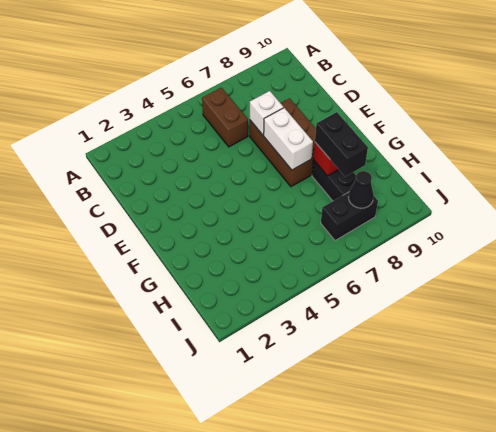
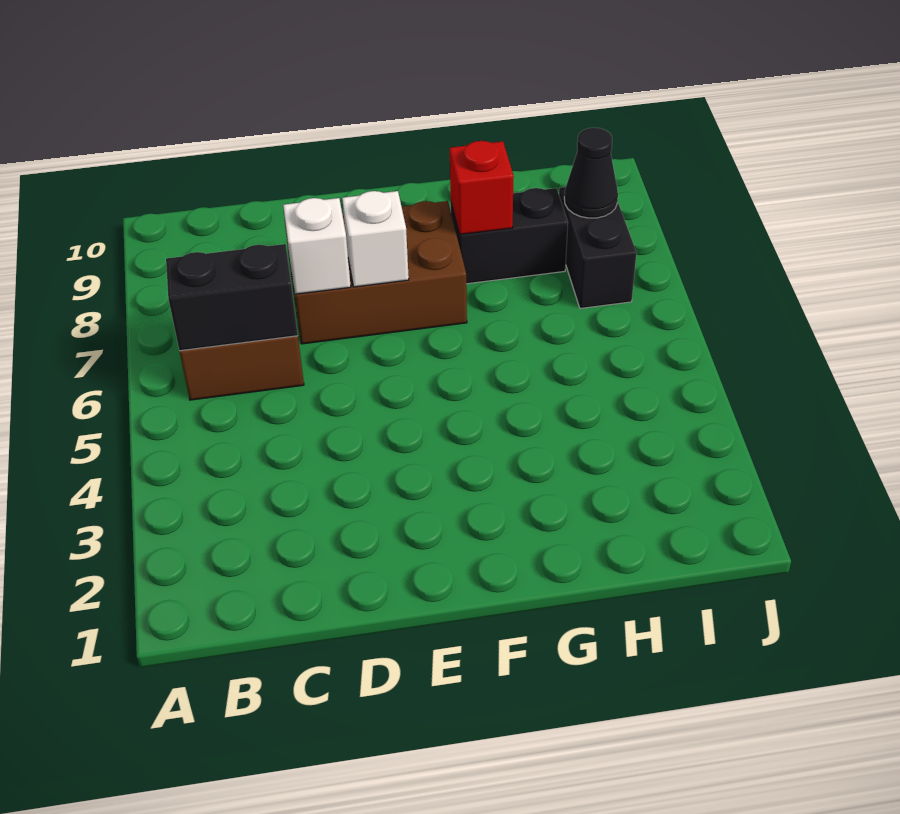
white brick E7:F7 level 2 -> white brick E7 level 2
black brick G8:H8 level 3 -> black brick B6:C6 level 2

